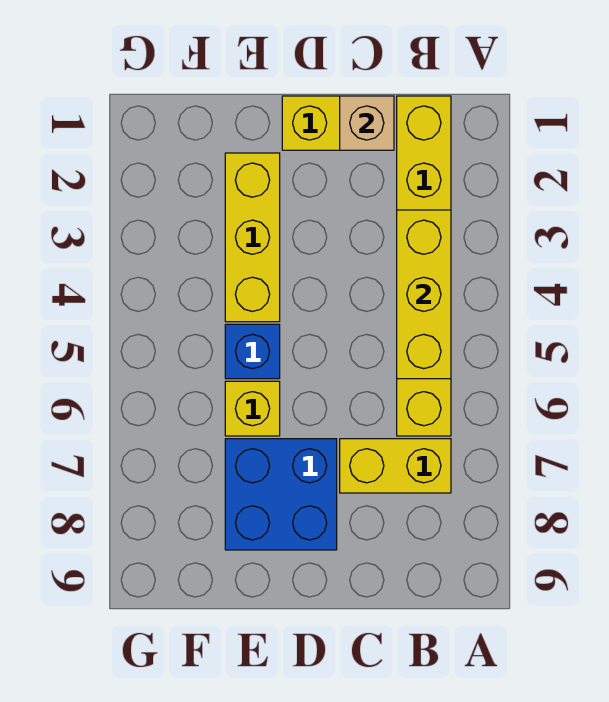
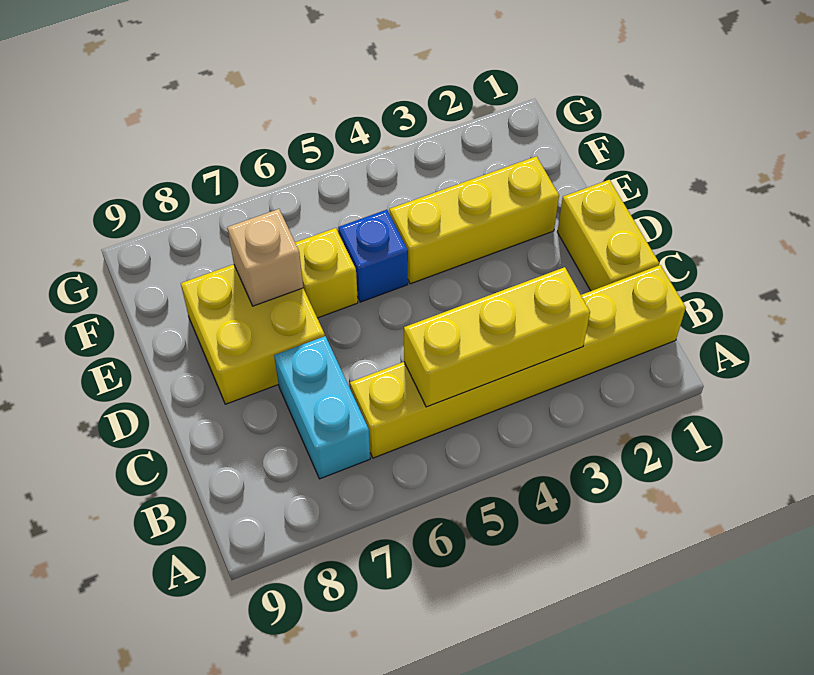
yellow brick B7:C7 level 1 -> cyan brick B7:C7 level 1
tan brick C1 level 2 -> tan brick E7 level 2
blue brick D7:E8 level 1 -> yellow brick D7:E8 level 1

